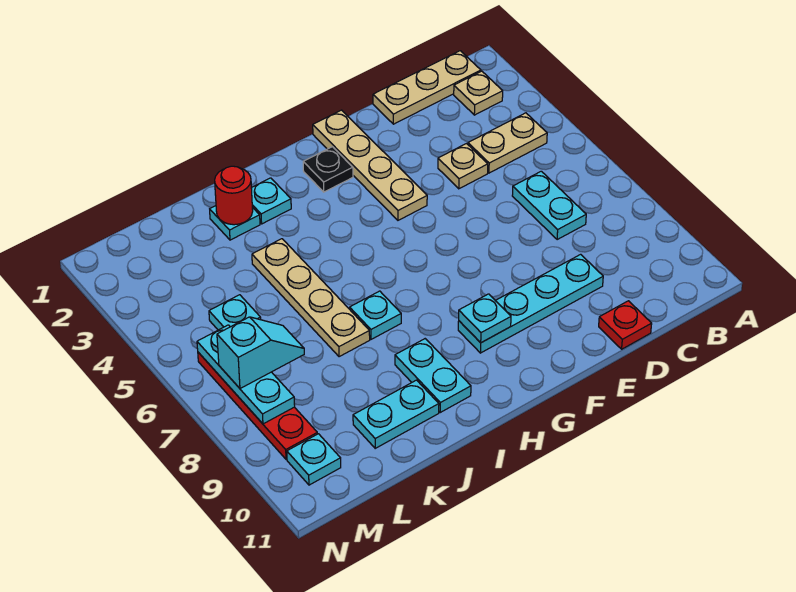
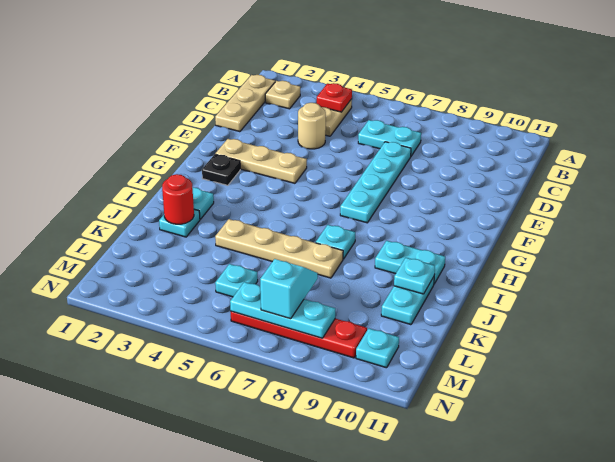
tan plate D4 level 1 -> tan round brick D4 level 1
cyan plate D9:G9 level 1 -> cyan plate D7:G7 level 1
red plate D11 level 1 -> red plate B4 level 2
tan plate F1:F4 level 1 -> tan plate F2:F4 level 1
cyan plate G9 level 2 -> cyan plate J10 level 2

